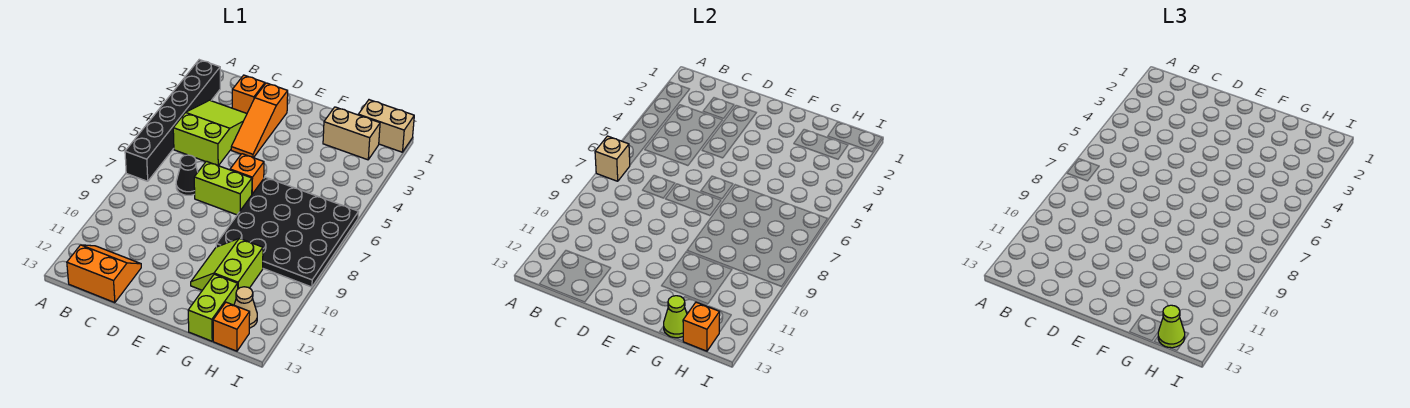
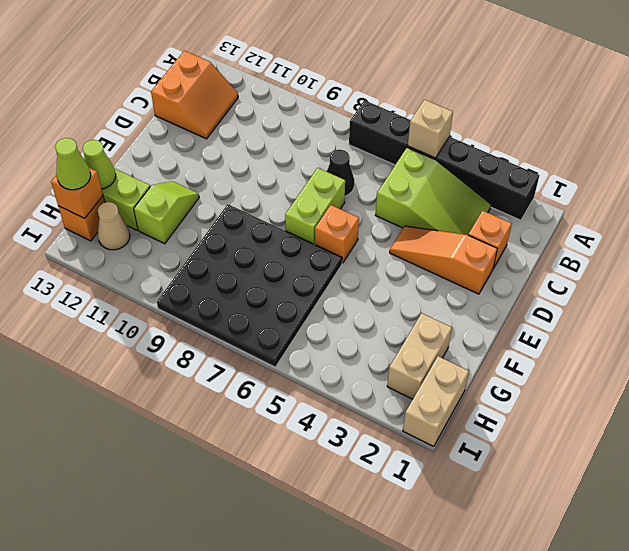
tan brick A7 level 2 -> tan brick A5 level 2
lime slope F10:G11 level 1 top G -> lime slope F11:G11 level 1 top G

